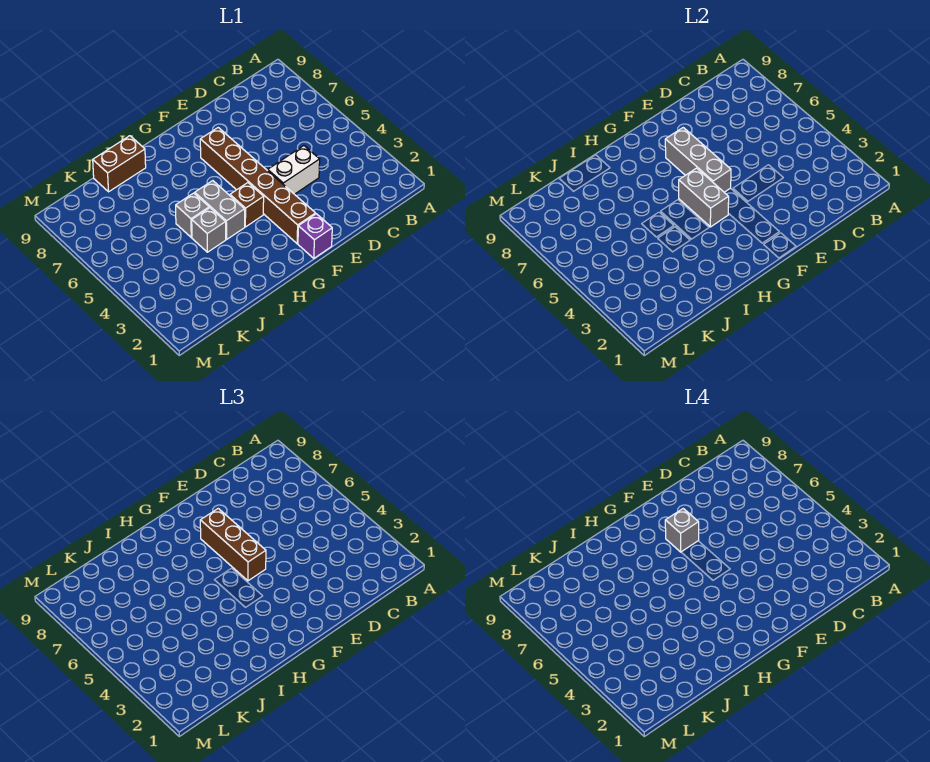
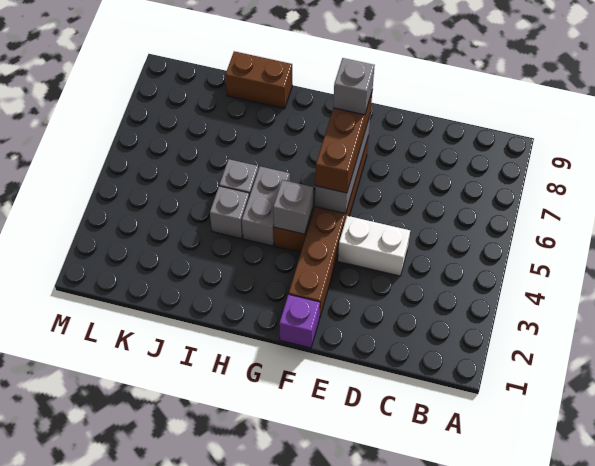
grey brick G4:G5 level 2 -> grey brick G4 level 2

